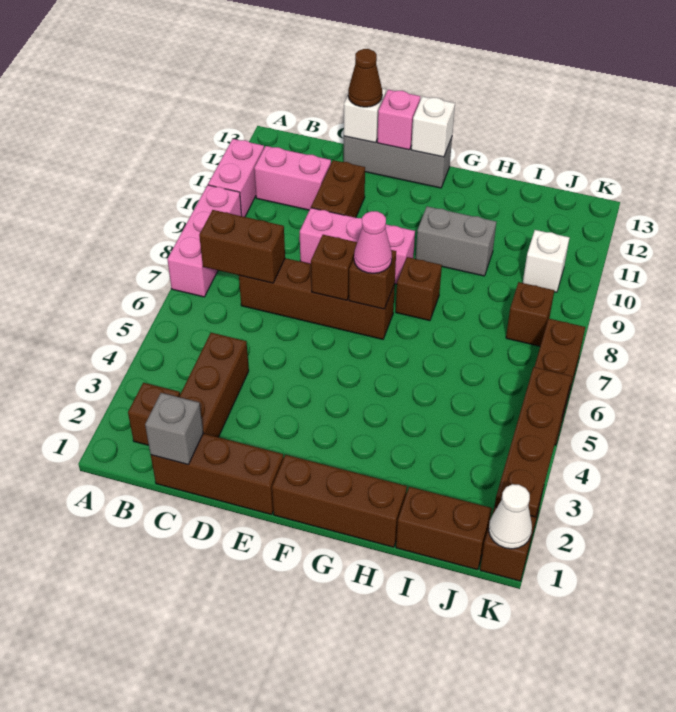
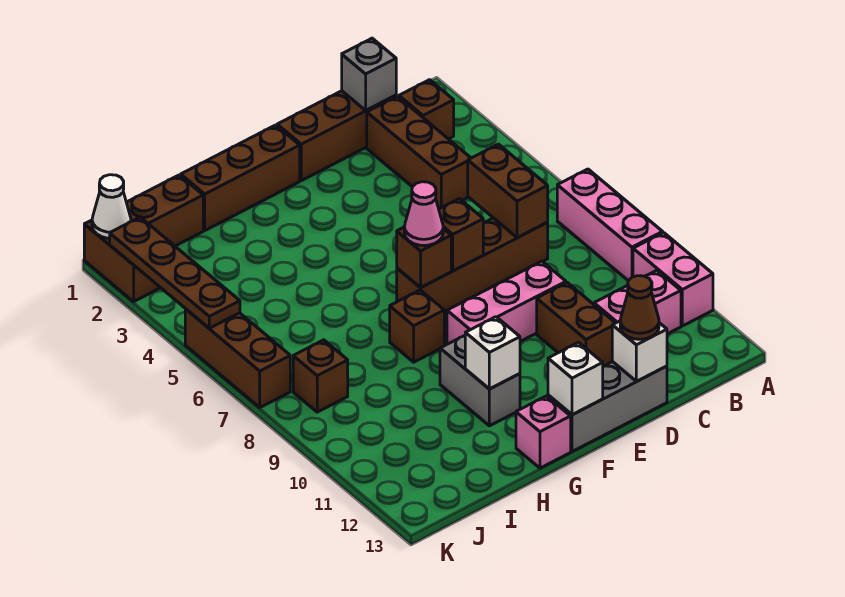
brown brick B7:C7 level 2 -> brown brick C6:C7 level 2
pink brick E13 level 2 -> pink brick G13 level 1
grey brick G10:H10 level 1 -> grey brick G10:G11 level 1
white brick J10 level 1 -> white brick G11 level 2

